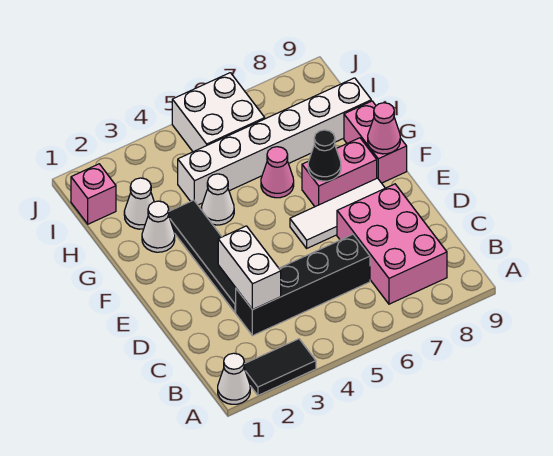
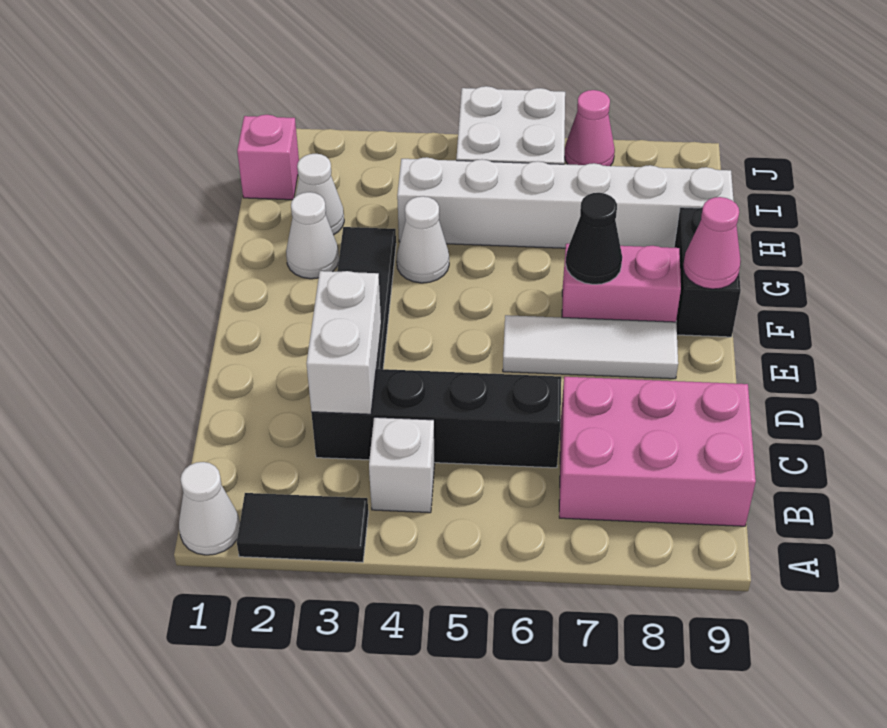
none -> white brick B4 level 1
pink brick B7:D8 level 1 -> pink brick B7:C9 level 1
pink brick F9:G9 level 1 -> black brick F9:G9 level 1
pink cone G6 level 1 -> pink cone J7 level 1

